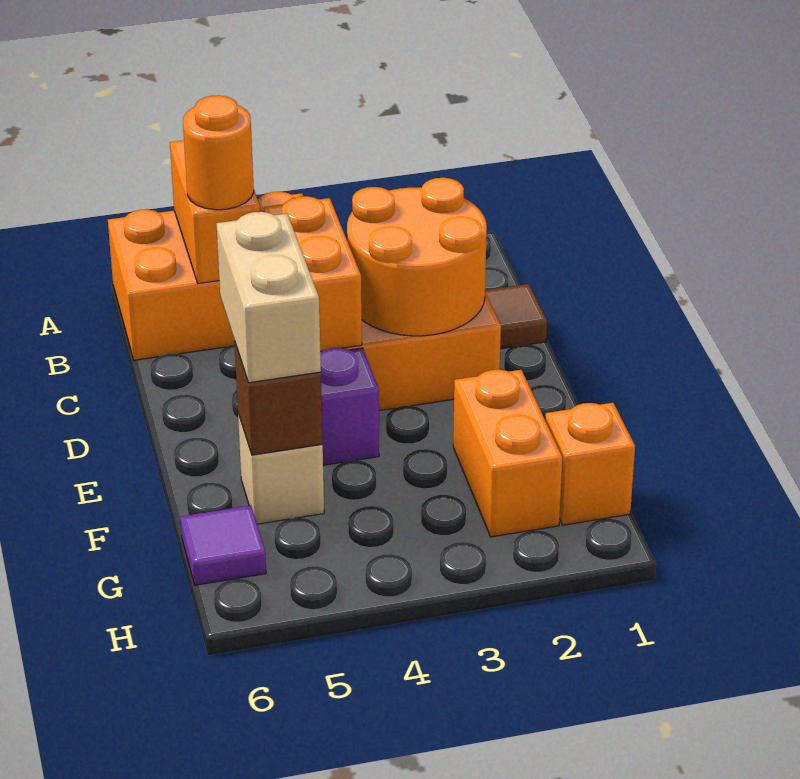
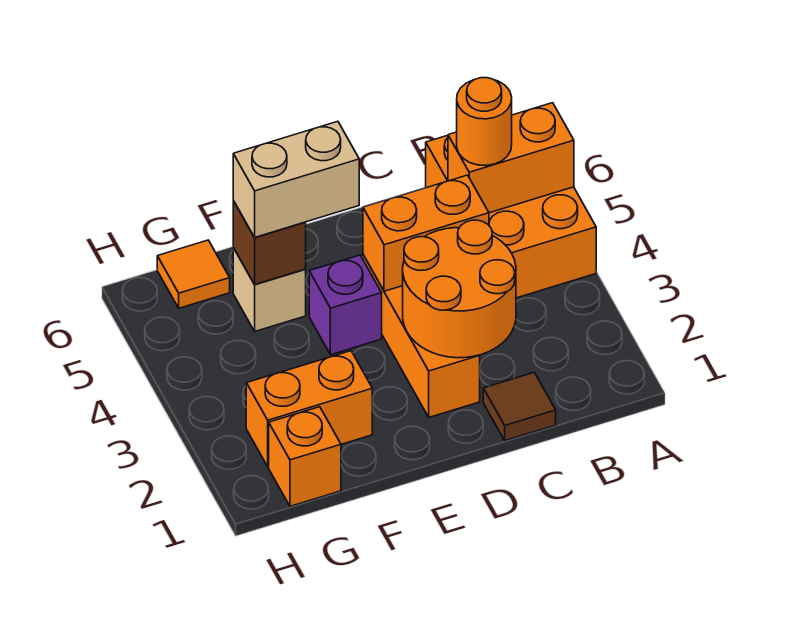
purple tile G6 level 1 -> orange tile G6 level 1

